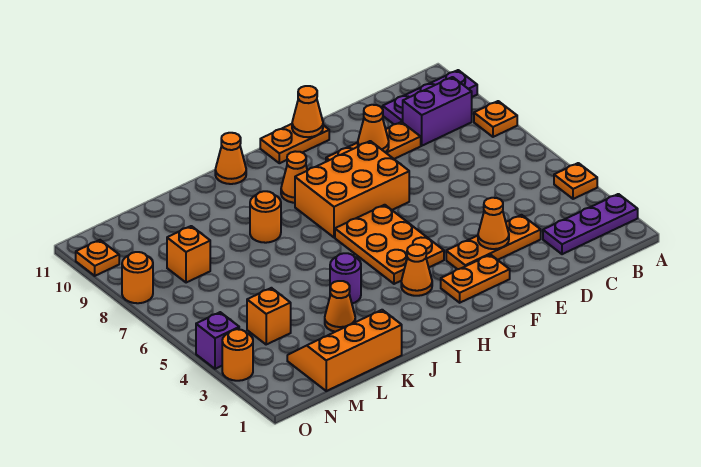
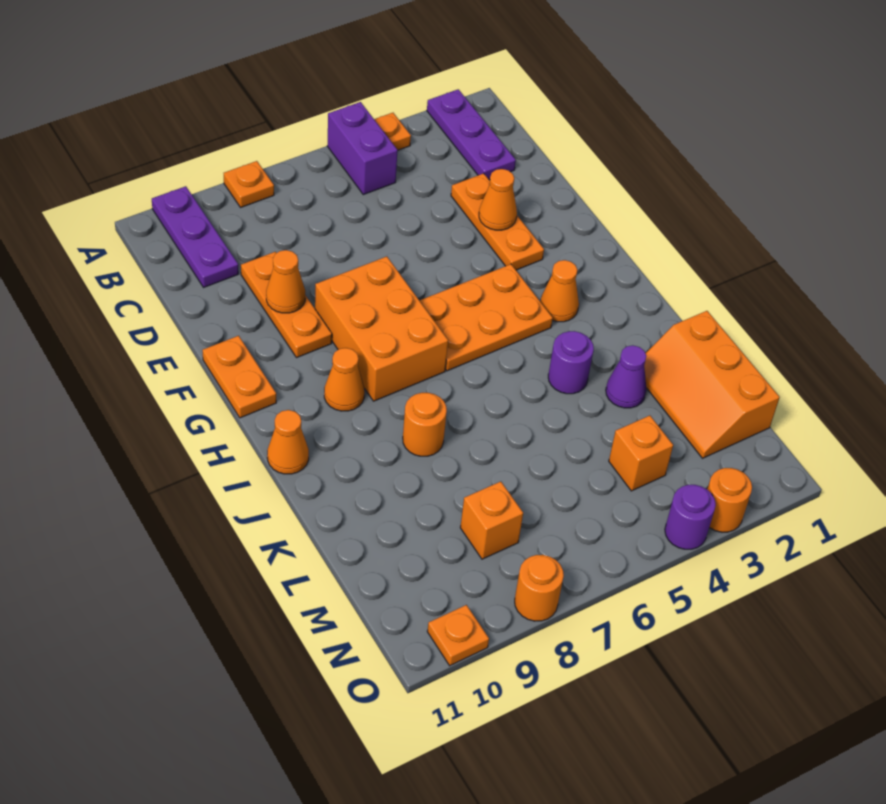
purple brick B9:C9 level 1 -> purple brick A5:B5 level 1
orange plate F2:G2 level 1 -> none
orange cone F11 level 2 -> none
orange cone K3 level 1 -> purple cone K3 level 1
purple brick O4 level 1 -> purple round brick O4 level 1

